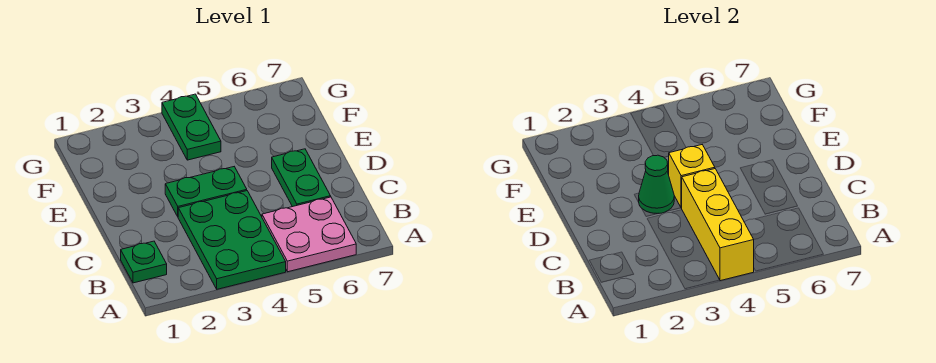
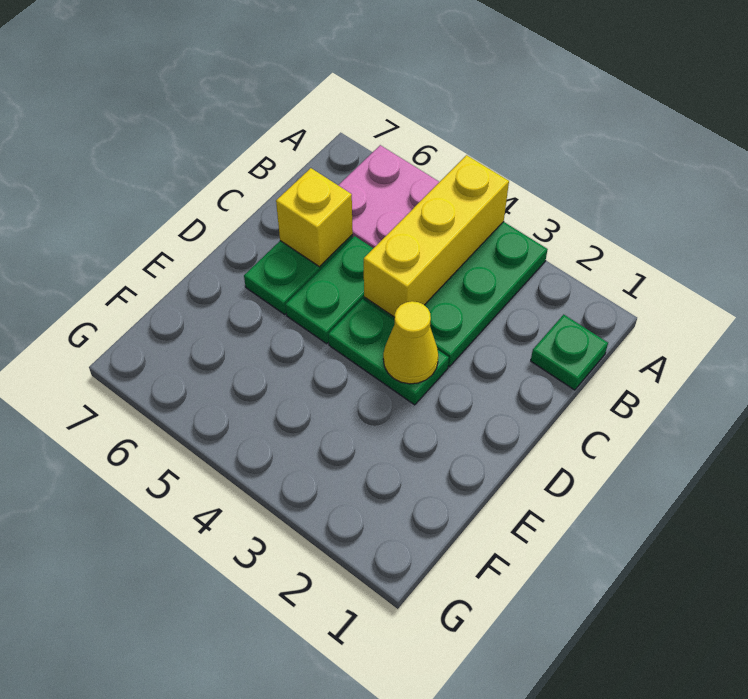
green cone D3 level 2 -> yellow cone D3 level 2
yellow brick D4 level 2 -> yellow brick C6 level 2
green plate F4:G4 level 1 -> green plate C5:D5 level 1

